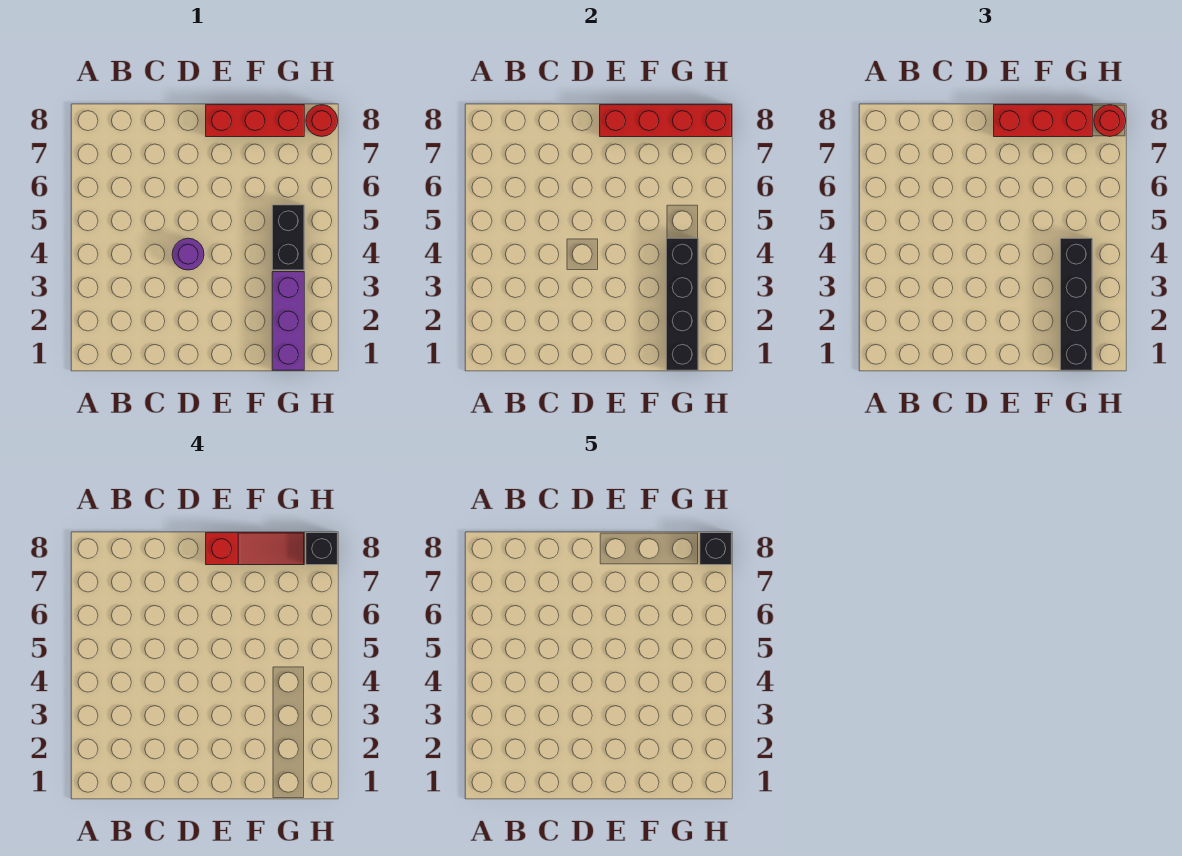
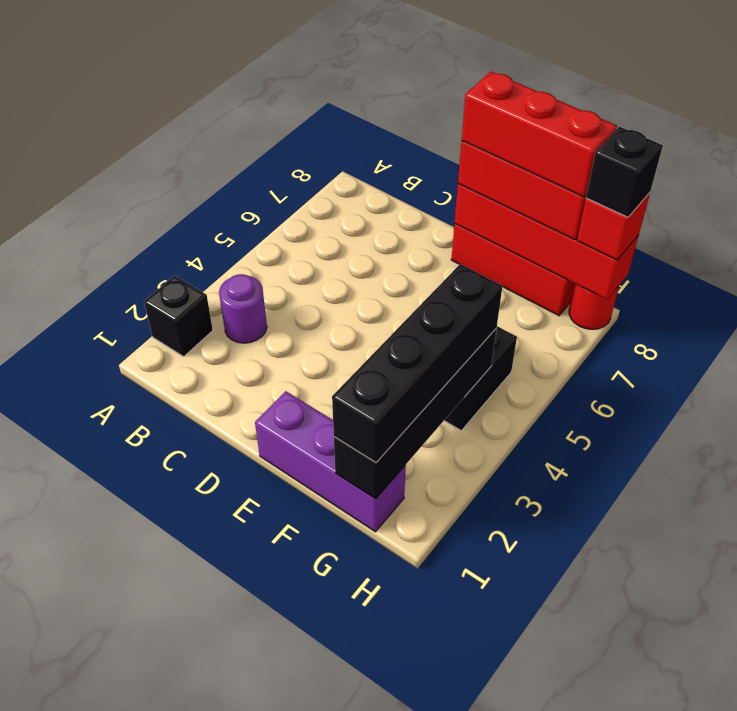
purple round brick D4 level 1 -> purple round brick B3 level 1
red slope E8:G8 level 4 top E -> red brick E8:G8 level 4
purple brick G1:G3 level 1 -> purple brick E1:G1 level 1
red round brick H8 level 3 -> red brick H8 level 3
black brick H8 level 5 -> black brick A2 level 1

